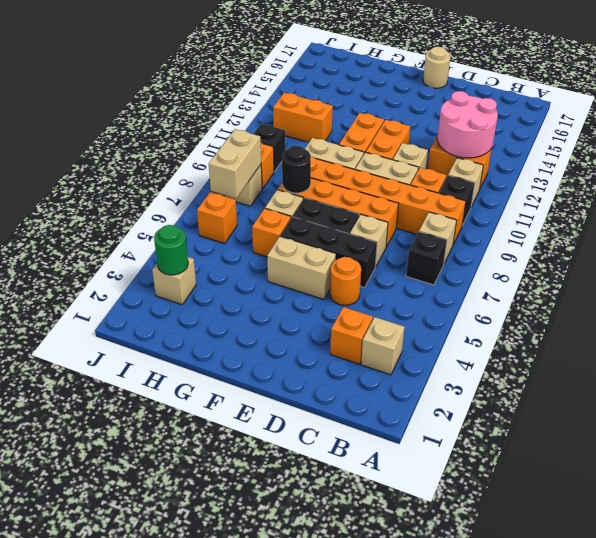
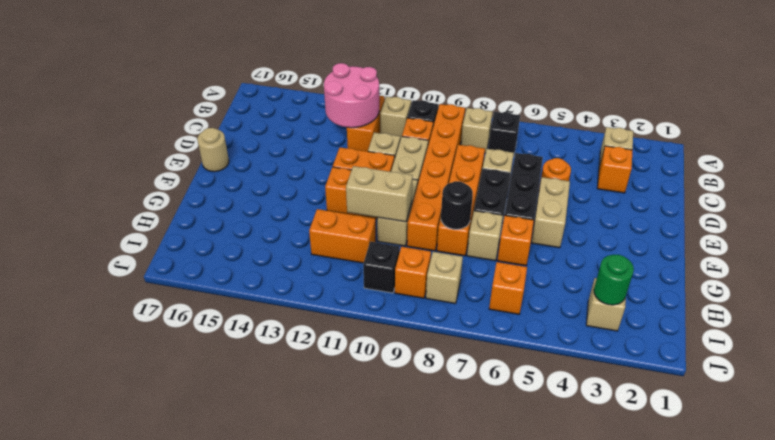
orange brick H12:I12 level 1 -> orange brick H11:H12 level 1
tan brick I7:I8 level 2 -> tan brick G10:G11 level 2

